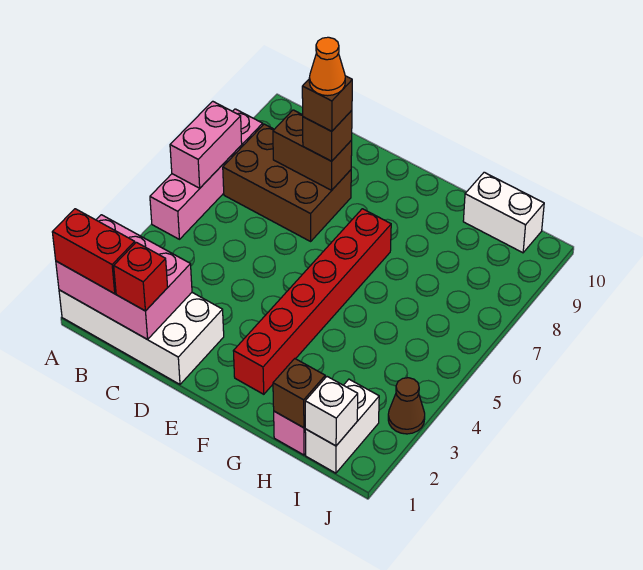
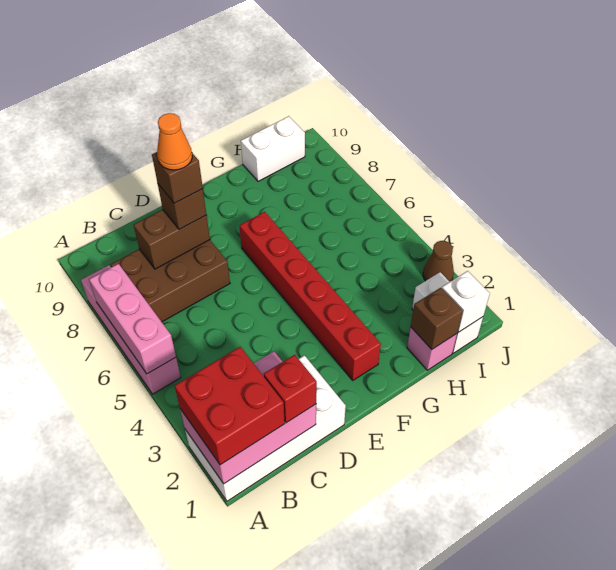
red brick A1:B1 level 3 -> red brick A1:B2 level 3
pink brick A6:A7 level 2 -> pink brick A5:A7 level 2

